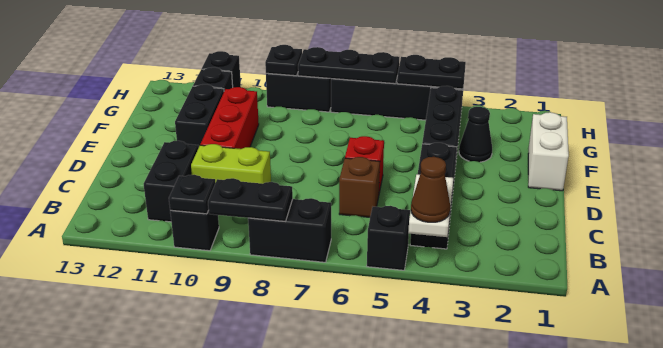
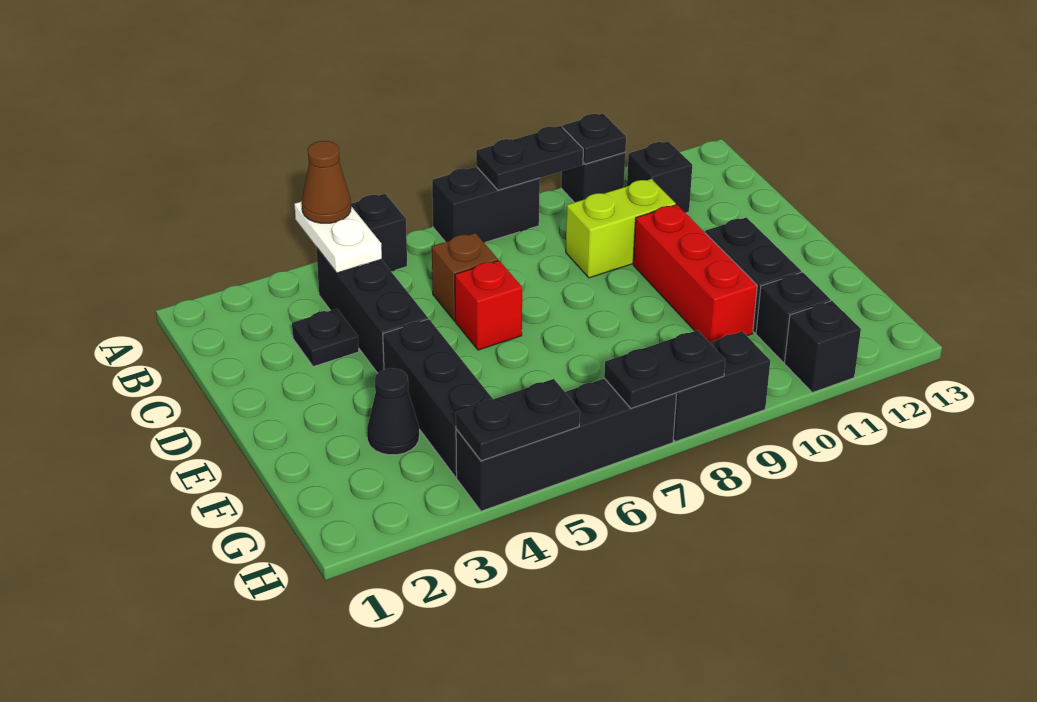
black brick B11:C11 level 1 -> black brick B11 level 1
white brick E1:F1 level 1 -> none
black plate H6:H8 level 2 -> black plate H7:H8 level 2
black plate H9 level 2 -> black plate C3 level 1

